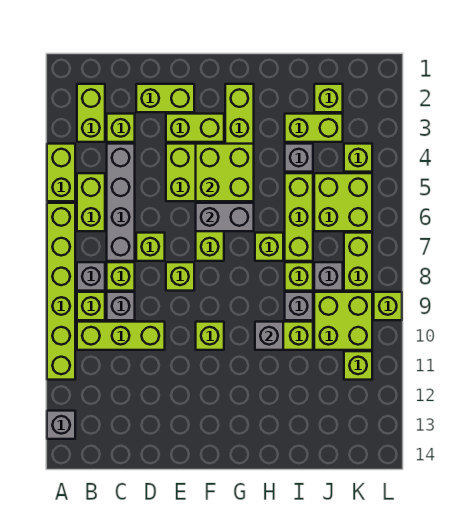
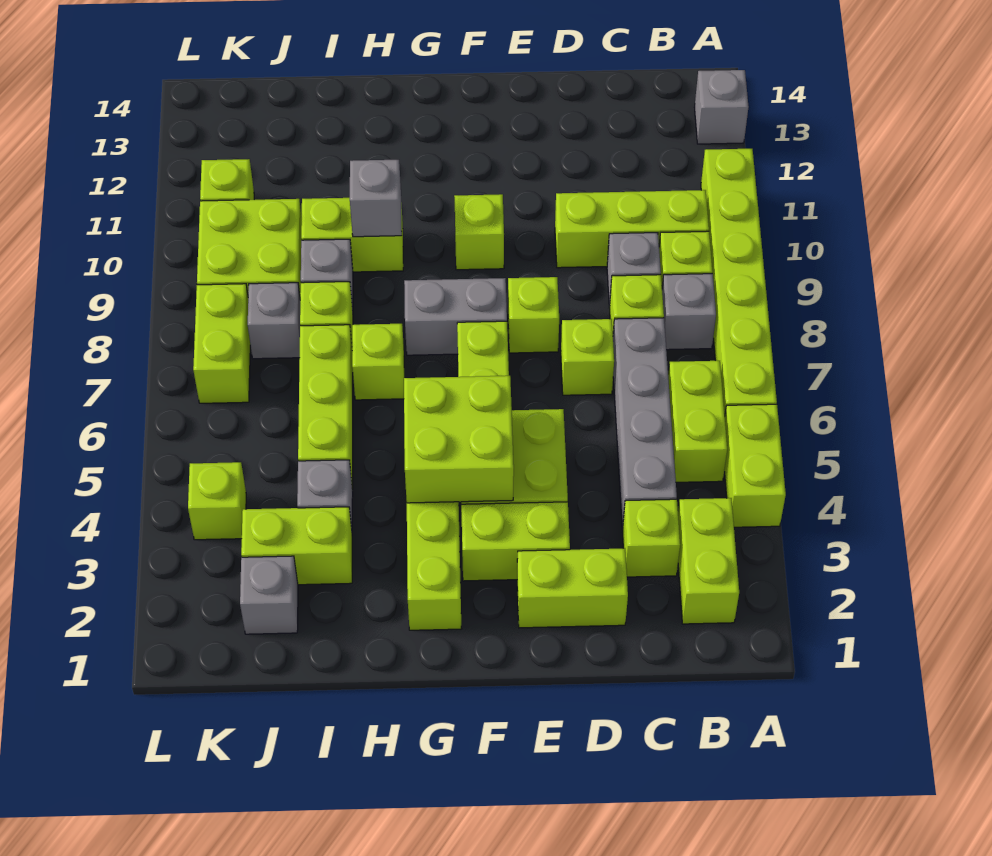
grey brick F6:G6 level 2 -> grey brick F8:G8 level 1
lime brick J2 level 1 -> grey brick J2 level 1
lime brick J5:K6 level 1 -> none
lime brick L9 level 1 -> none

